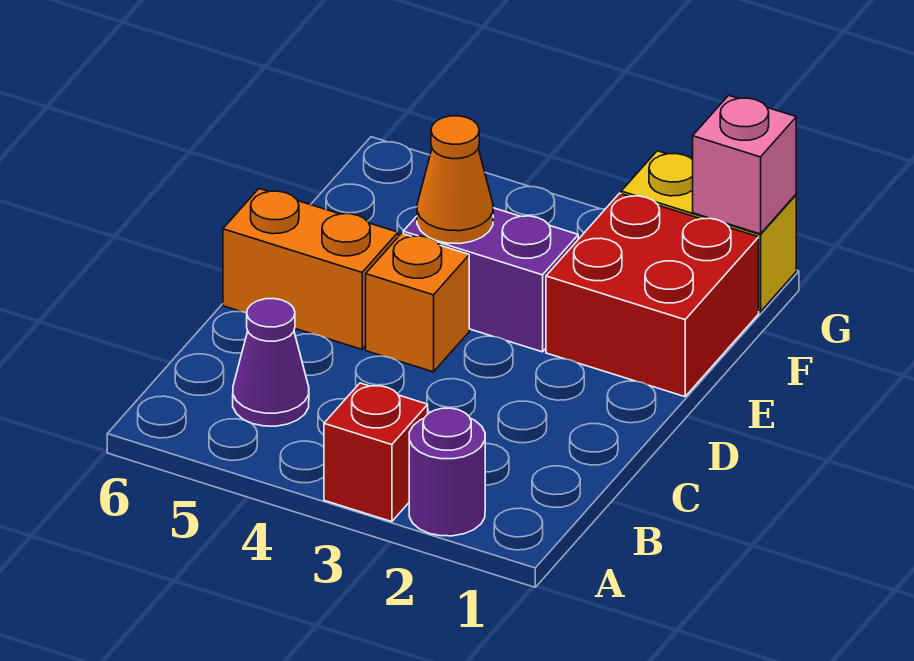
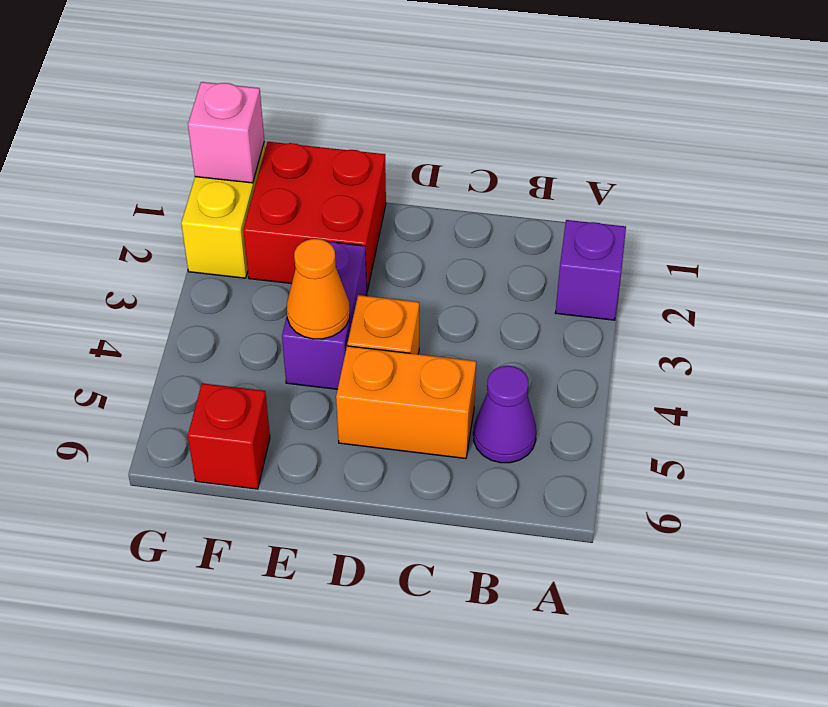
purple round brick A2 level 1 -> purple brick A2 level 1
red brick A3 level 1 -> red brick F6 level 1
orange brick D5:D6 level 1 -> orange brick C5:D5 level 1

